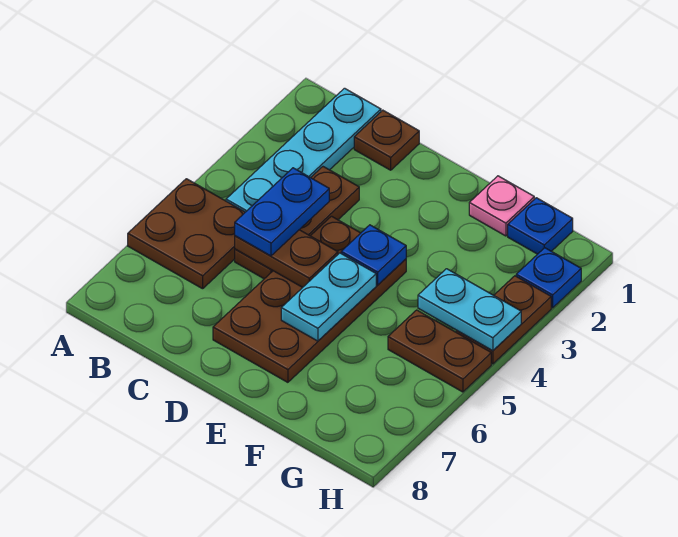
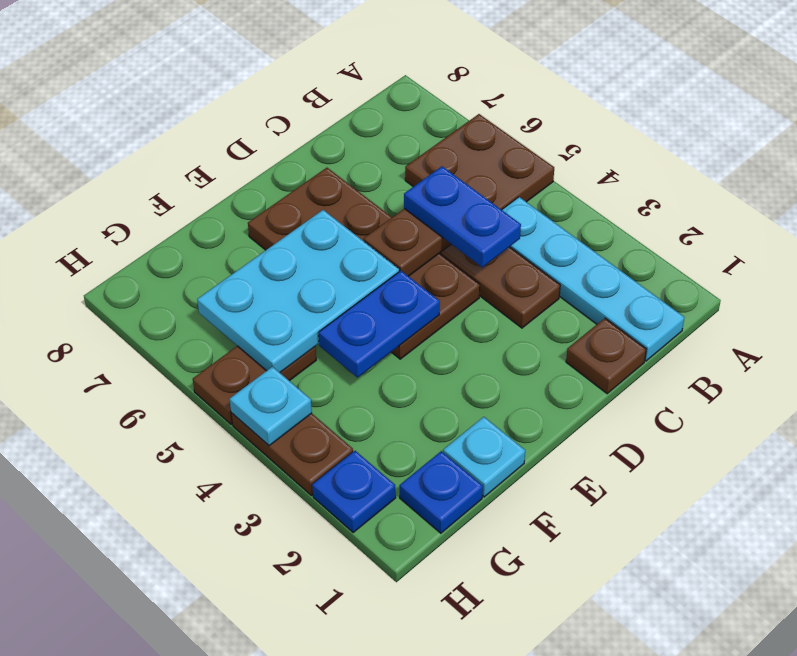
blue plate E4 level 2 -> blue plate E4:F4 level 2
cyan plate E5:E6 level 2 -> cyan plate E5:G6 level 2
pink plate F1 level 1 -> cyan plate F1 level 1
cyan plate G4:H4 level 2 -> cyan plate H4 level 2

